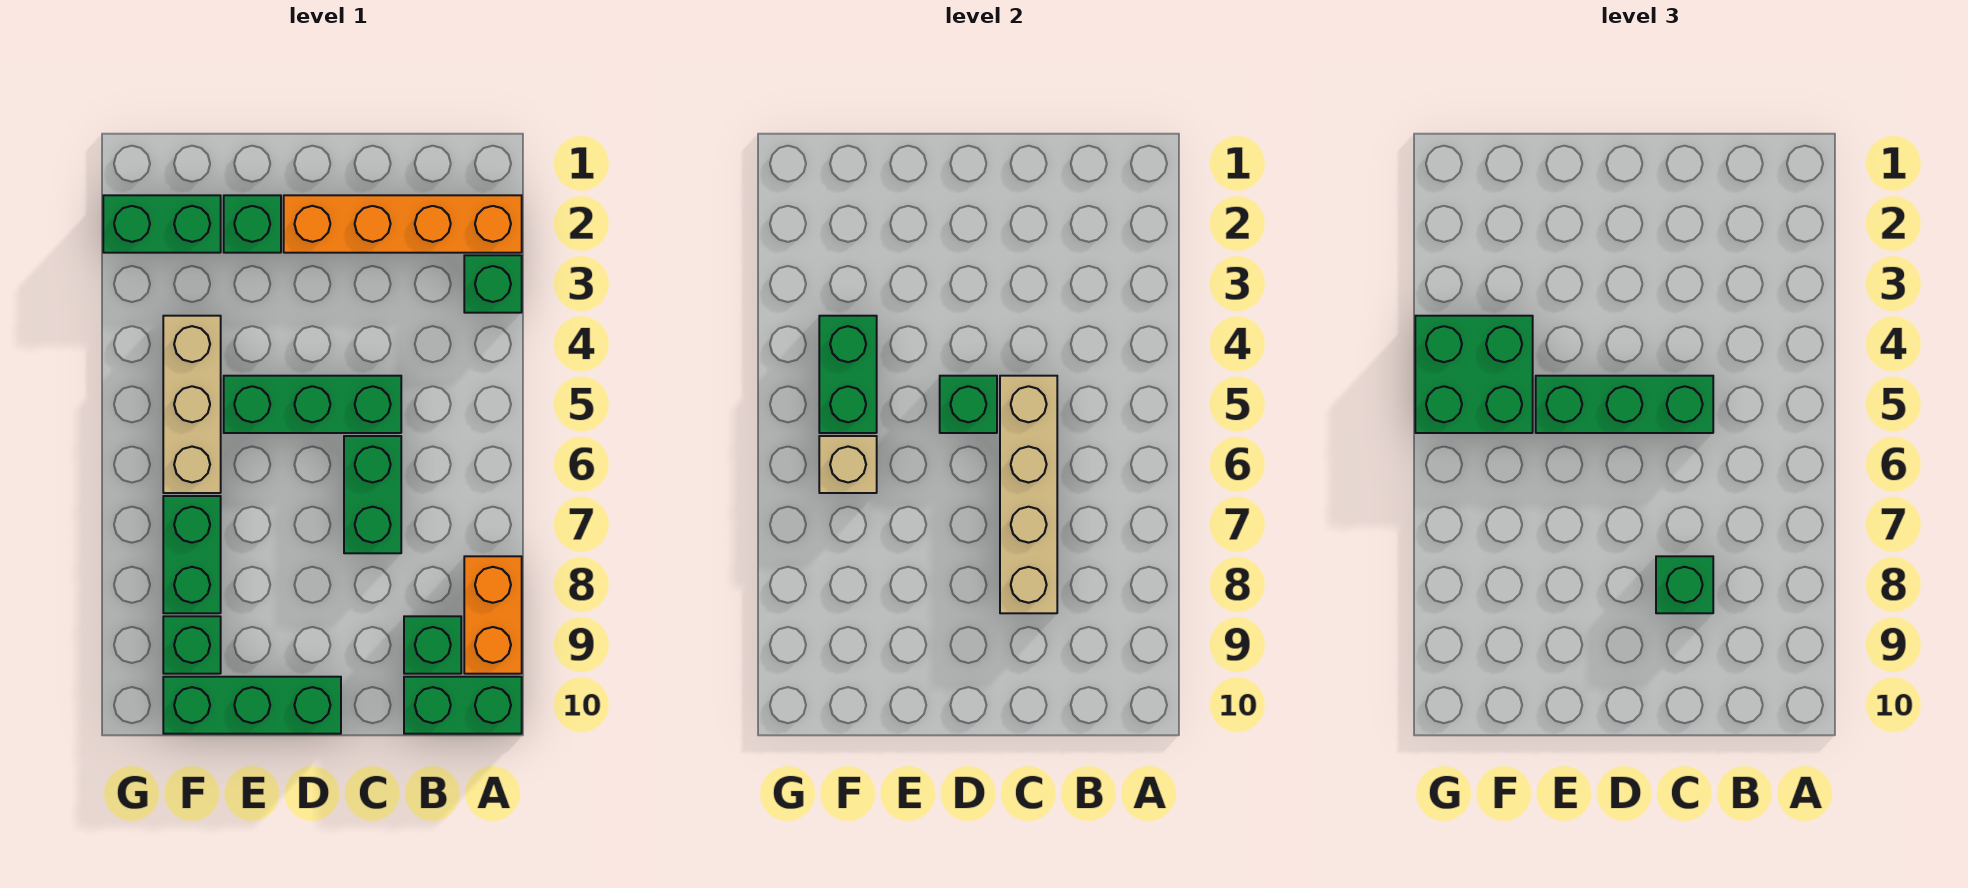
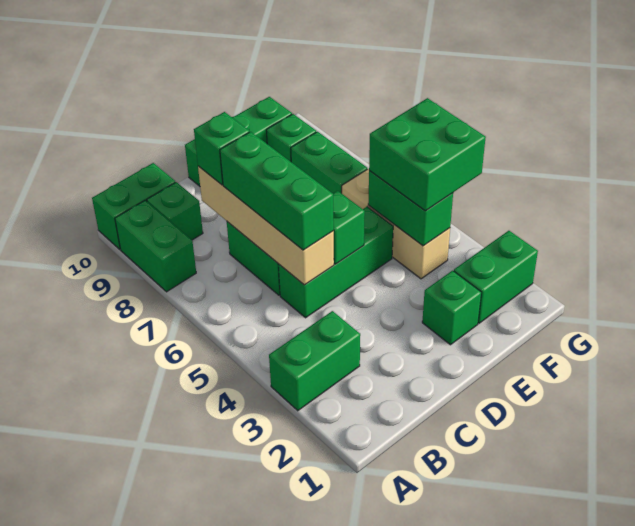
orange brick A2:D2 level 1 -> none
green brick A3 level 1 -> green brick A3:B3 level 1
orange brick A8:A9 level 1 -> green brick A8:A9 level 1
green brick C5:E5 level 3 -> green brick C5:C7 level 3
tan brick F6 level 2 -> none

